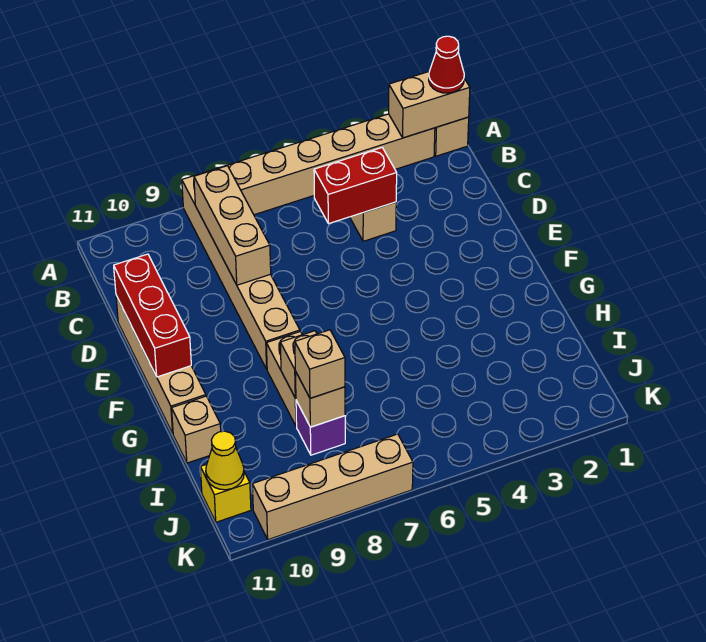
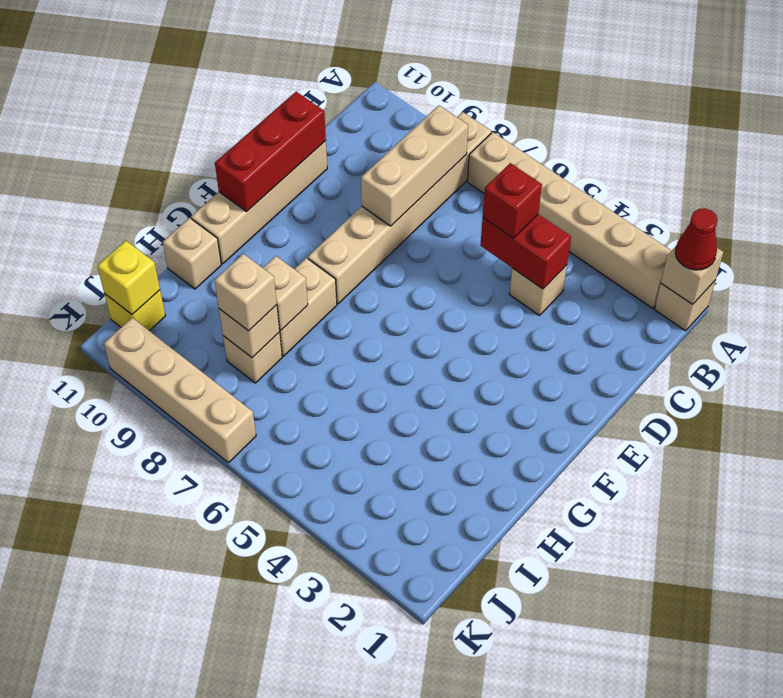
tan brick A1:A2 level 2 -> tan brick A1 level 2
none -> red brick C5 level 3
purple brick I8 level 1 -> tan brick I8 level 1
yellow cone J11 level 2 -> yellow brick J11 level 2

